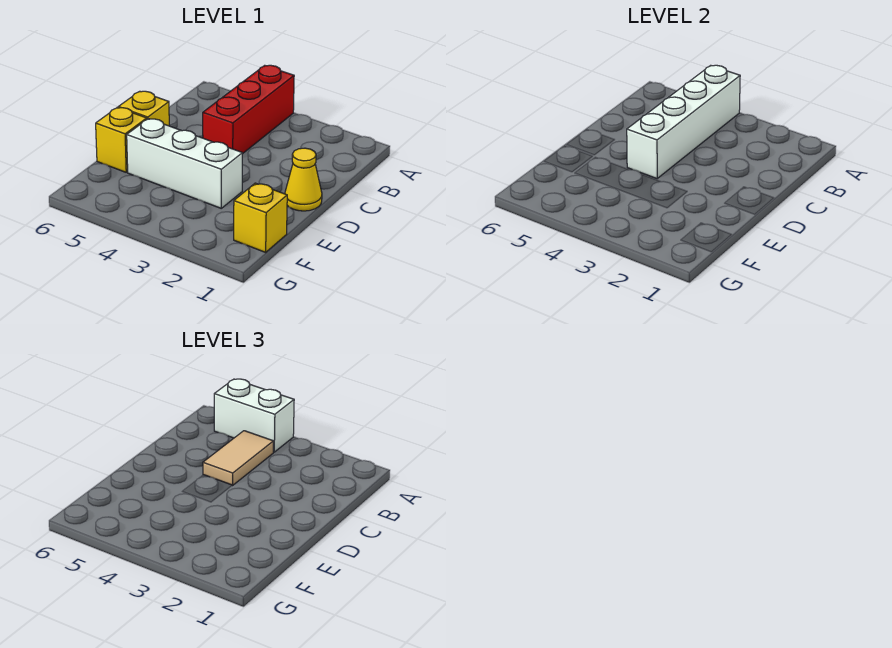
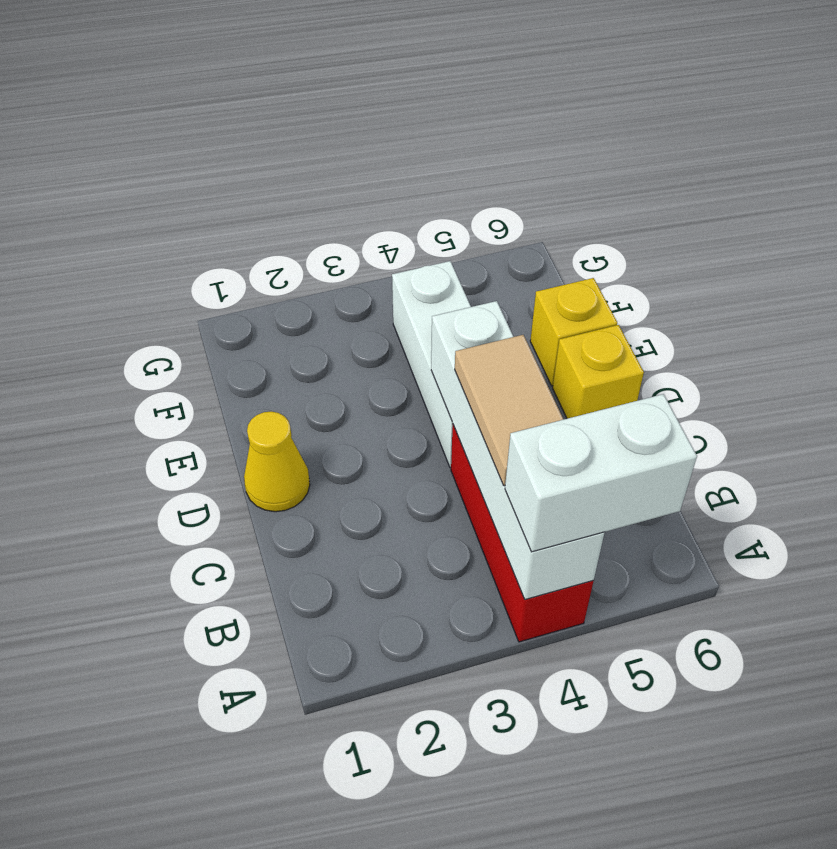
white brick E3:E5 level 1 -> white brick D4:F4 level 1
yellow brick F1 level 1 -> none

